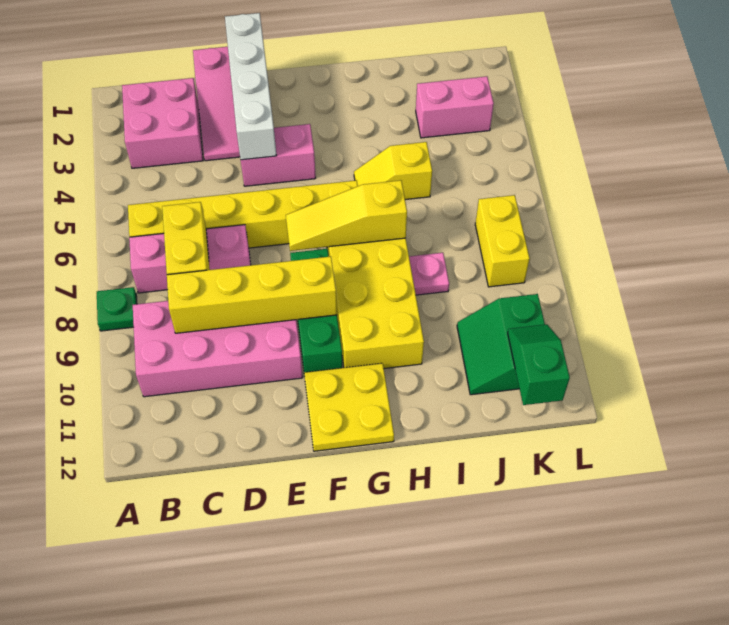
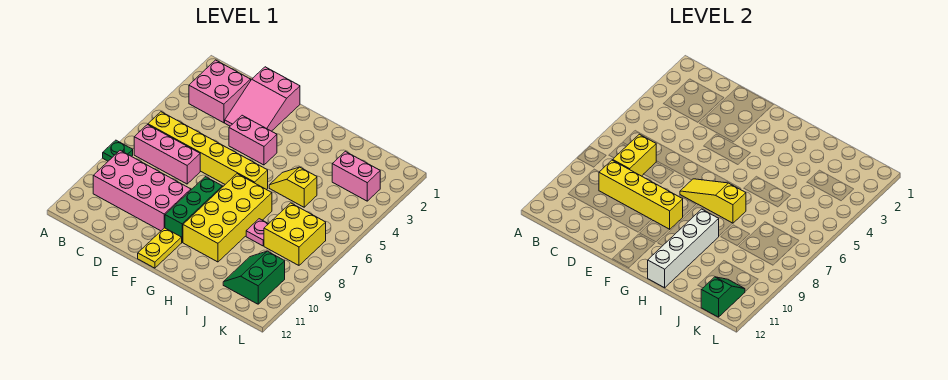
white brick E1:E4 level 2 -> white brick H9:H12 level 2
yellow plate F11:G12 level 1 -> yellow plate F11:F12 level 1
yellow brick K7:K8 level 1 -> yellow brick J7:K8 level 1

